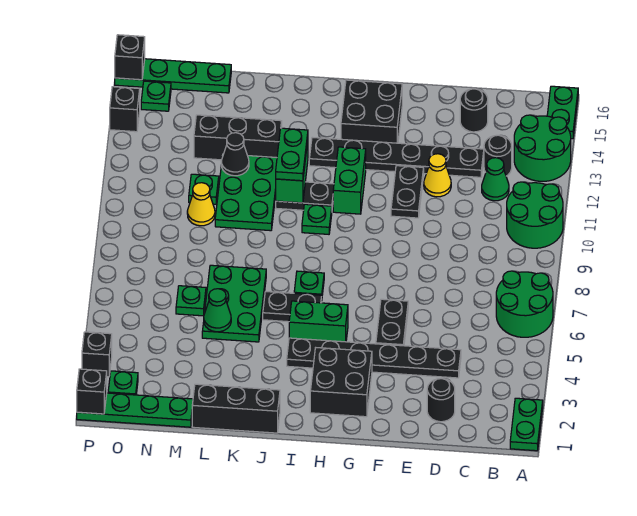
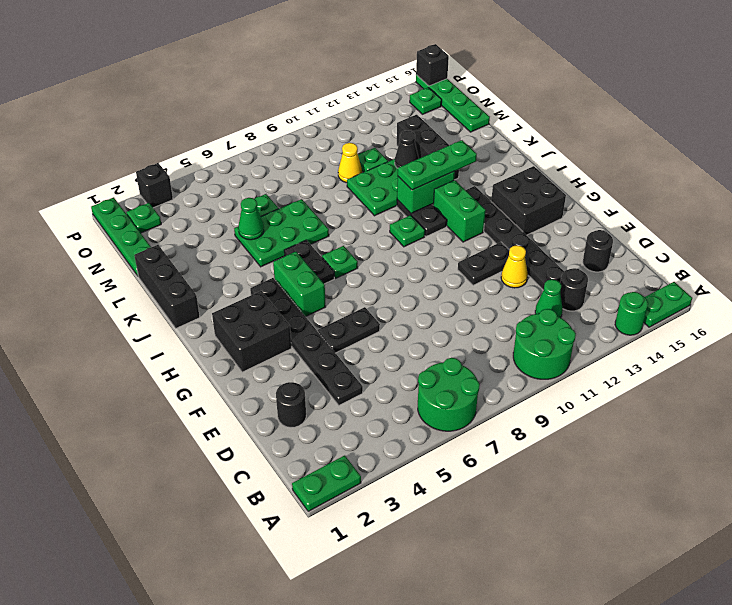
green round brick A13:B14 level 1 -> green round brick A14 level 1
green brick H11:H12 level 1 -> green brick H12:I12 level 1
green plate J11:J12 level 3 -> green plate J11:J13 level 3
black brick P1 level 2 -> none
black brick P14 level 1 -> none

